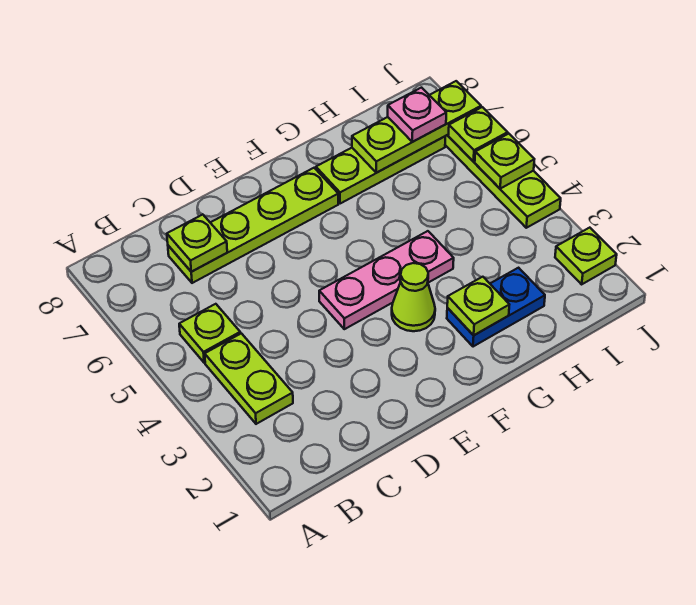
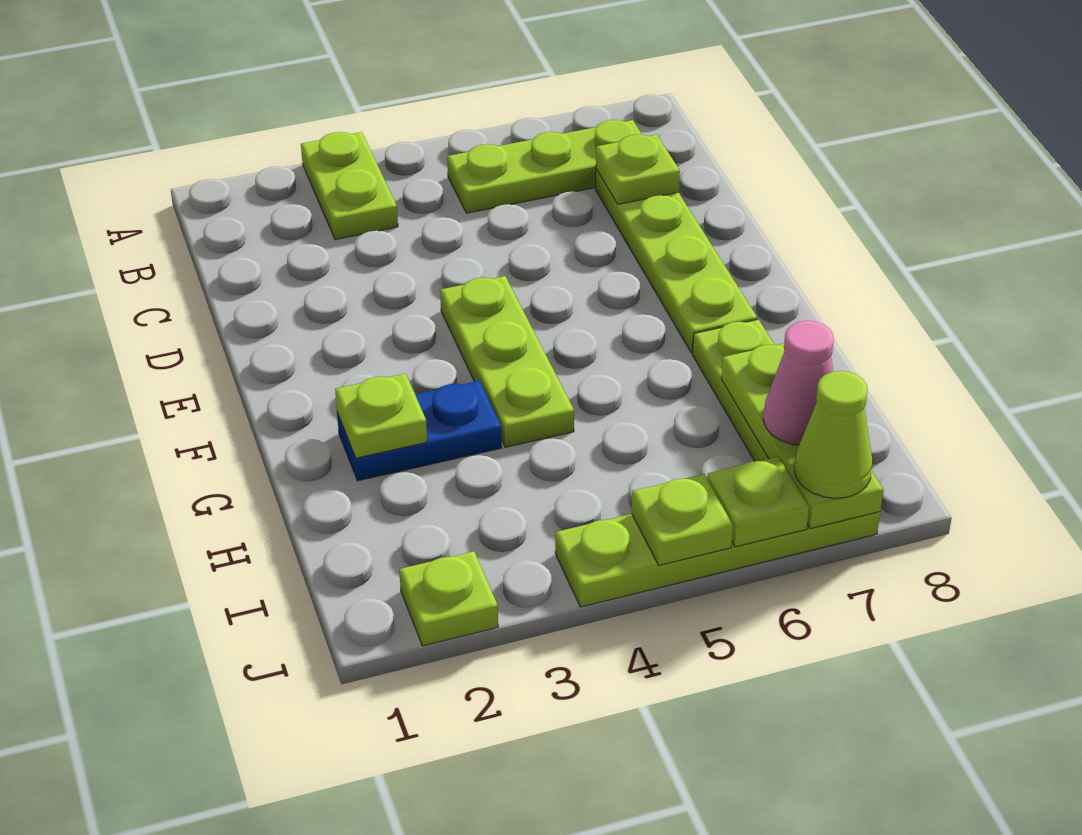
lime plate B3:B4 level 1 -> lime plate A3:B3 level 1
lime plate B5 level 1 -> lime plate B5:B7 level 1
pink plate E4:G4 level 1 -> lime plate E4:G4 level 1
lime cone F3 level 1 -> lime cone J7 level 3
blue plate G2:H2 level 1 -> blue plate G2:G3 level 1
pink plate I7 level 3 -> pink cone I7 level 3

